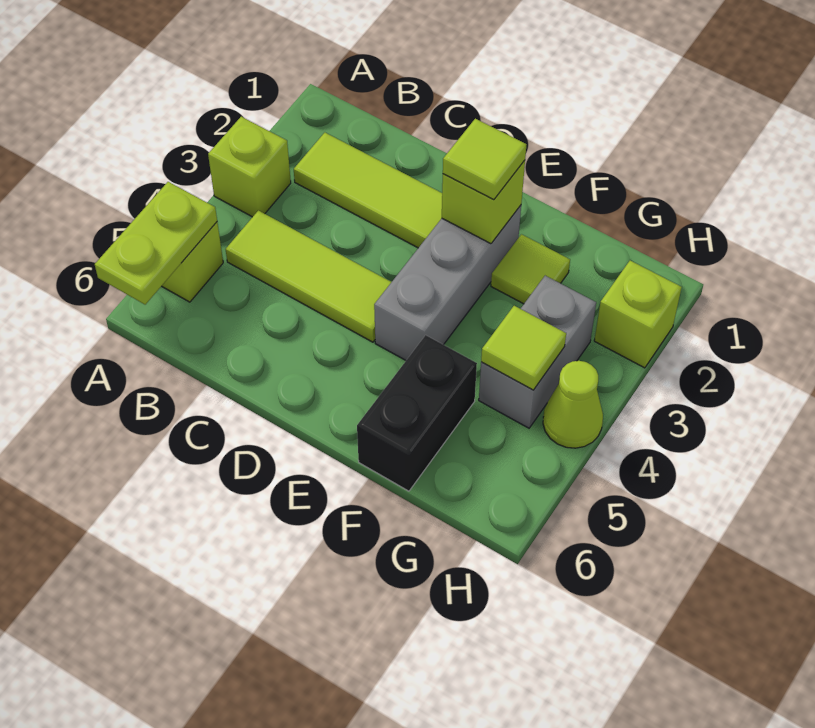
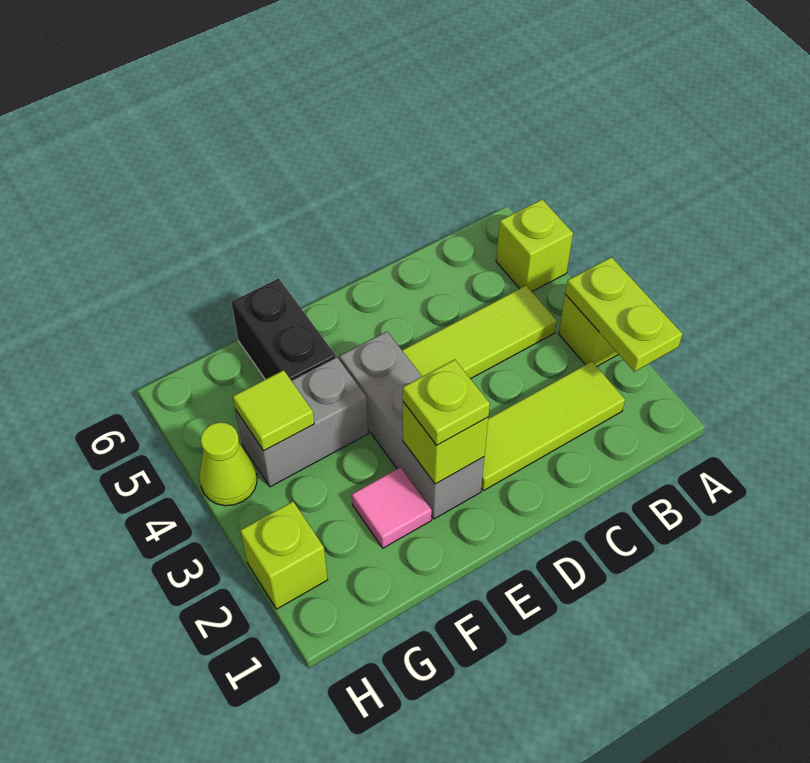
lime plate A5:A6 level 2 -> lime plate A2:A3 level 2
lime tile E2 level 3 -> lime plate E2 level 3
lime tile F2 level 1 -> pink tile F2 level 1
grey brick G3:G4 level 1 -> grey brick F4:G4 level 1

